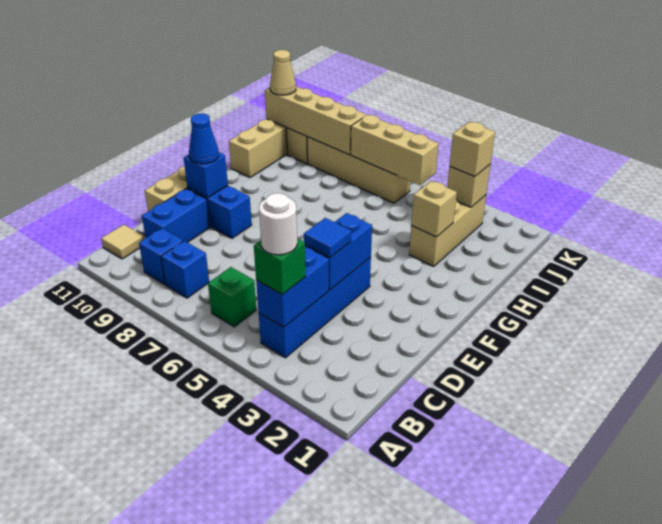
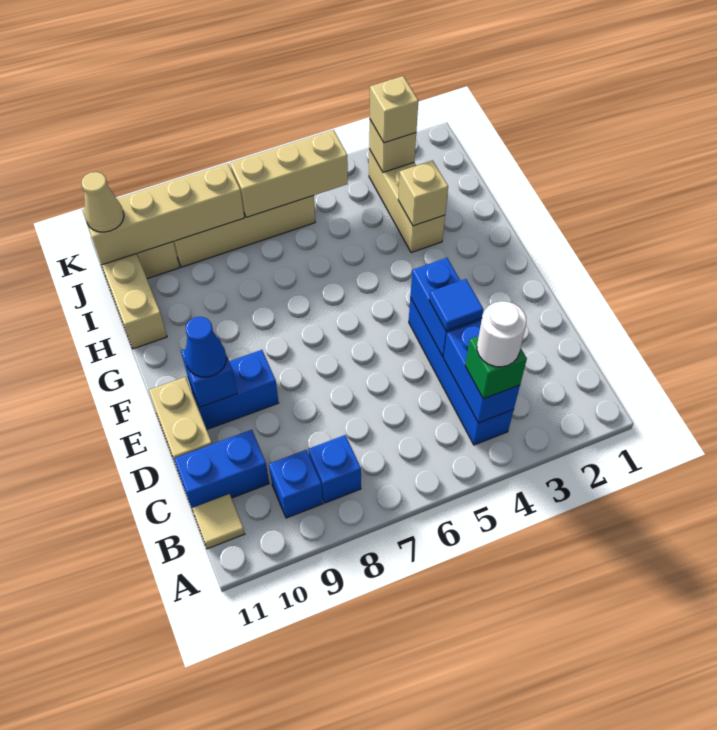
green brick B6 level 1 -> none
blue brick C10:D10 level 1 -> blue brick C10:C11 level 1

